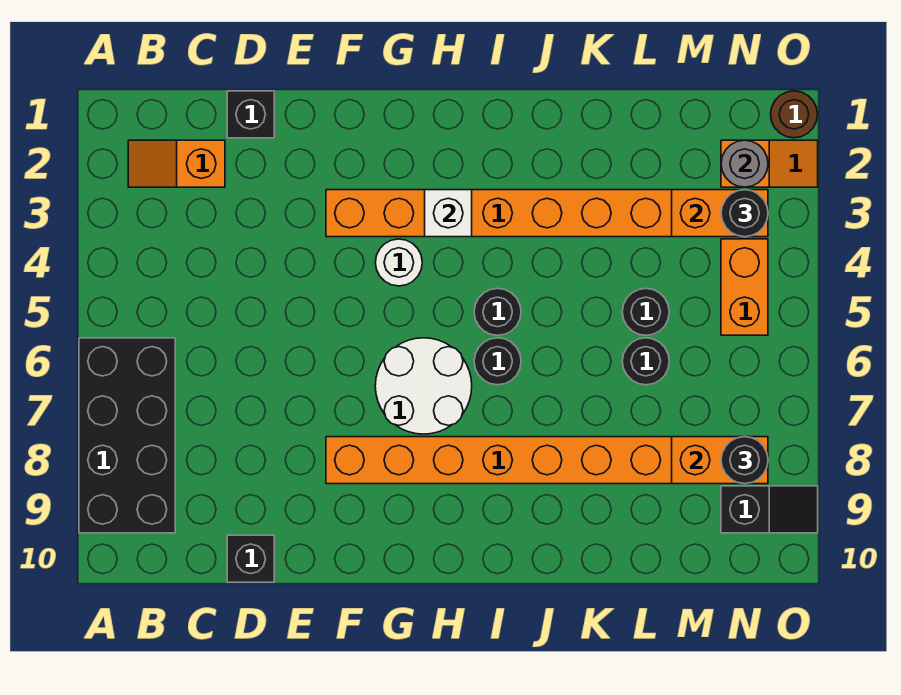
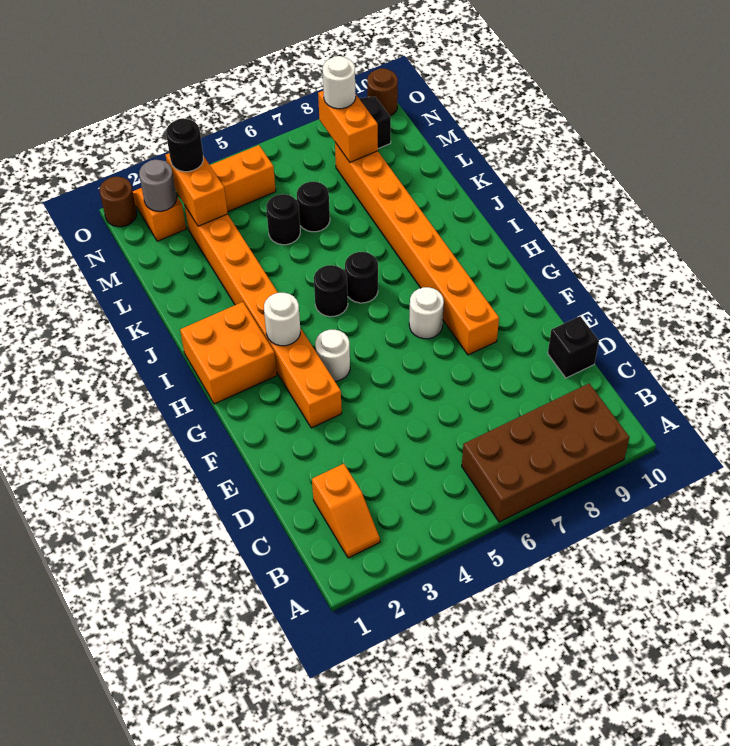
black brick A6:B9 level 1 -> brown brick A6:B9 level 1
black brick D1 level 1 -> none
white round brick G6:H7 level 1 -> white round brick G7 level 1
none -> orange brick H1:I2 level 1
white brick H3 level 2 -> white round brick H3 level 2
black round brick N8 level 3 -> white round brick N8 level 3
none -> brown round brick O10 level 1

